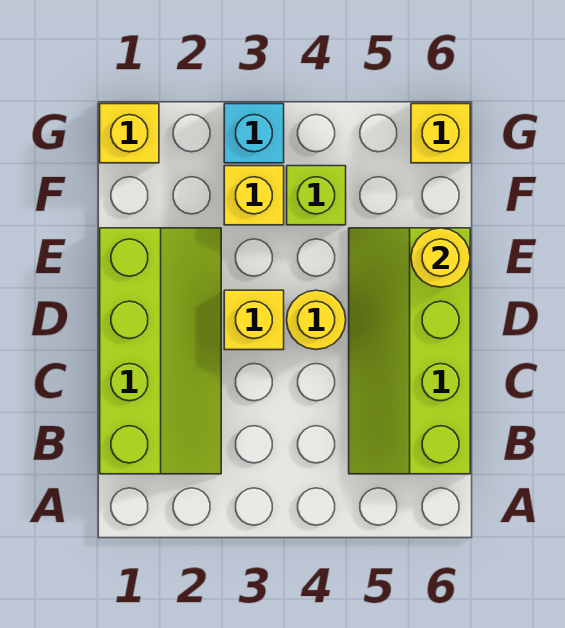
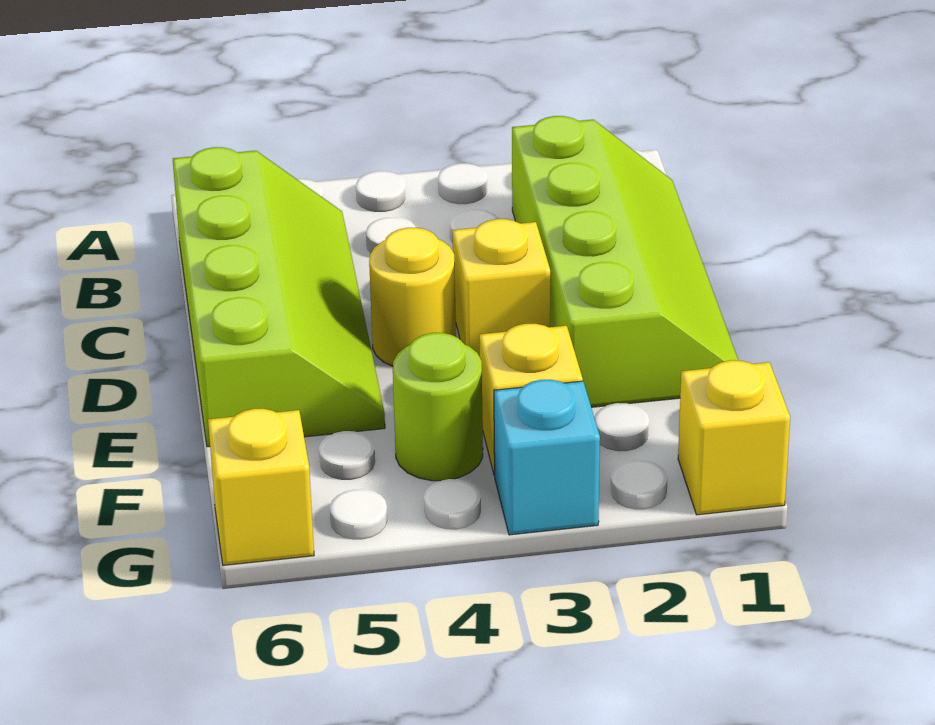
lime slope B1:E2 level 1 top 1 -> lime slope B1:E2 level 1 top 2
yellow round brick E6 level 2 -> none
lime brick F4 level 1 -> lime round brick F4 level 1

